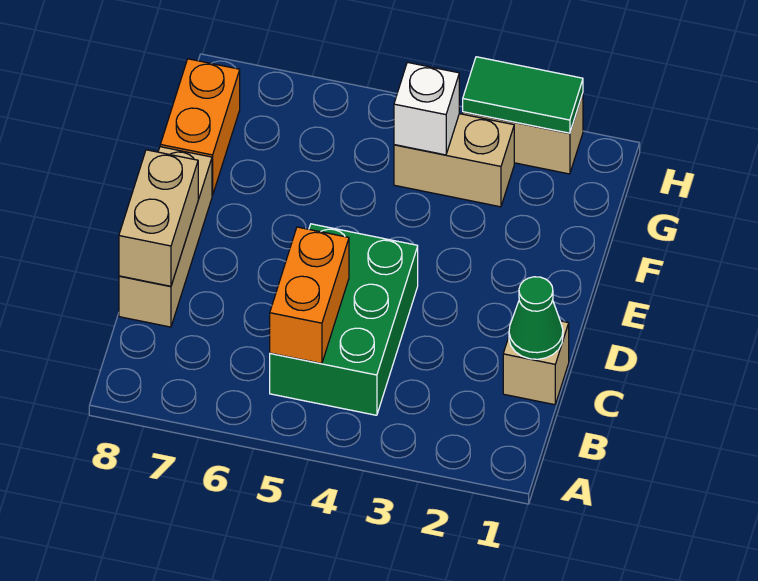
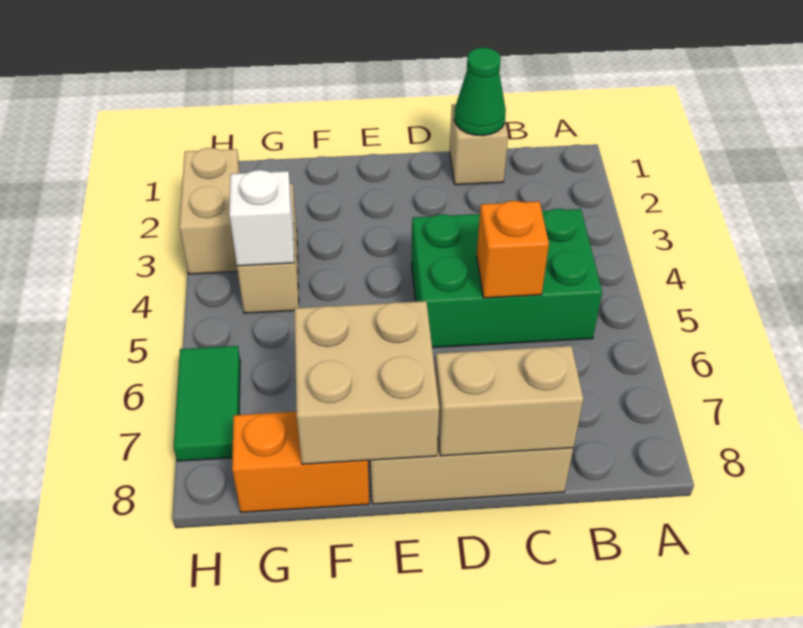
orange brick B5:C5 level 2 -> orange brick C5 level 2
none -> tan brick E7:F8 level 2
green tile H2:H3 level 2 -> green tile H6:H7 level 1

